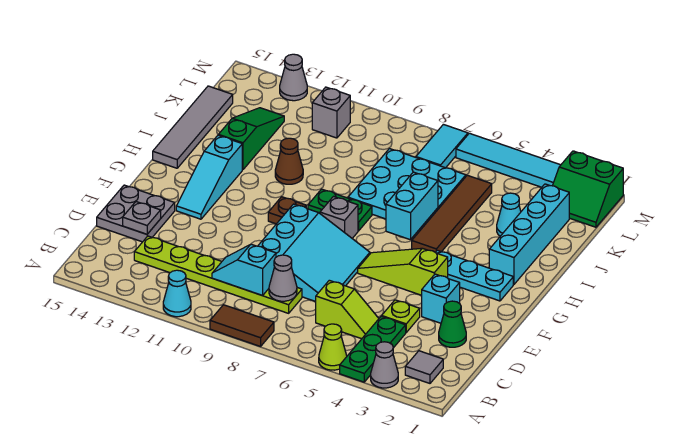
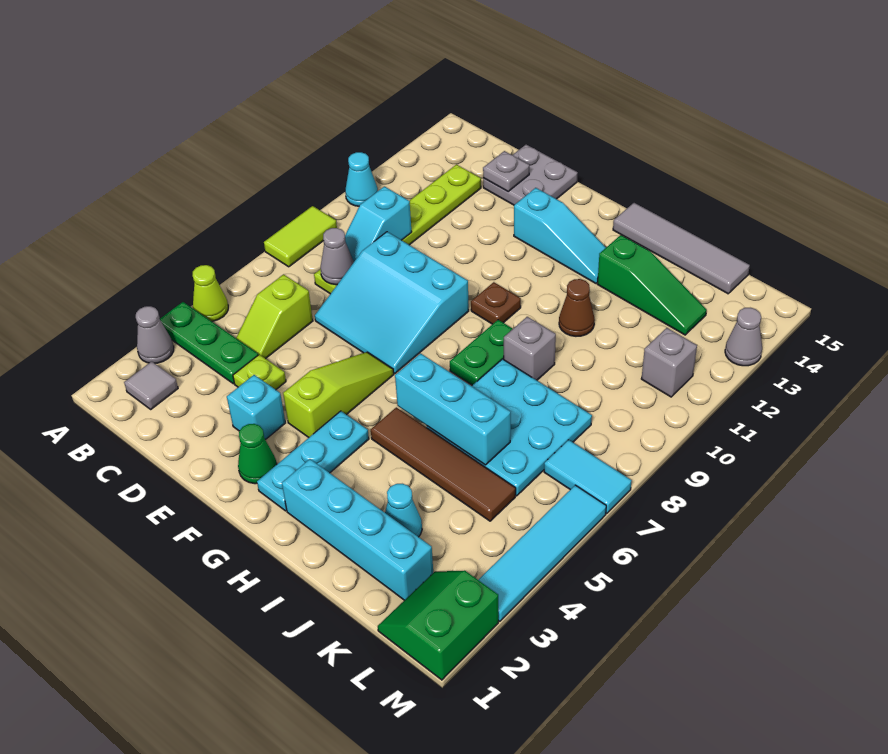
brown tile A8:A9 level 1 -> lime tile A8:A9 level 1
cyan slope C9:C10 level 2 top 9 -> cyan slope C9:C10 level 2 top 10
green cone D2 level 1 -> green cone F2 level 1
cyan slope F13:H13 level 1 top H -> cyan slope F13:H13 level 1 top F
grey brick G8 level 1 -> grey brick I9 level 1
cyan brick H6:I6 level 2 -> cyan brick H6:J6 level 2

